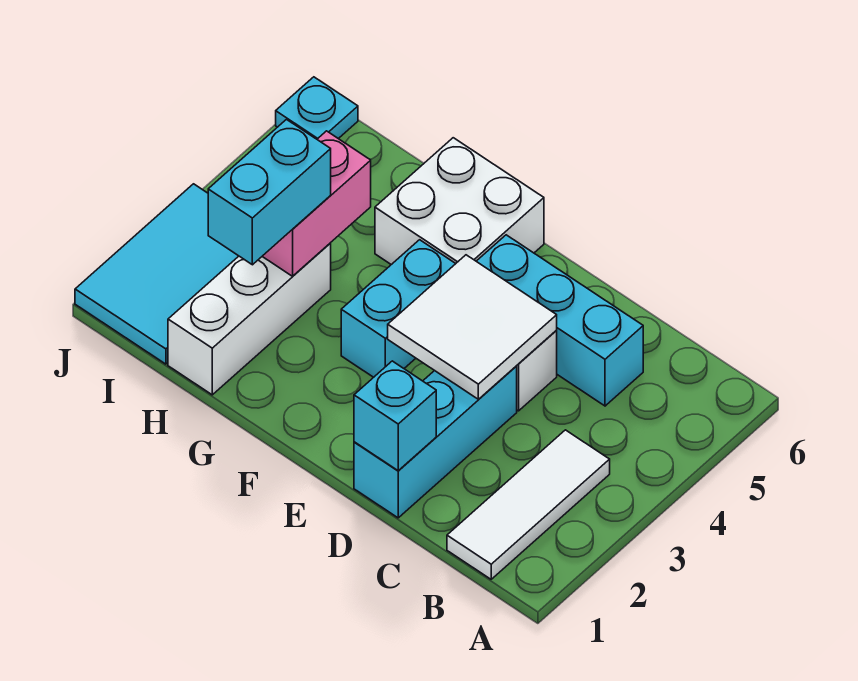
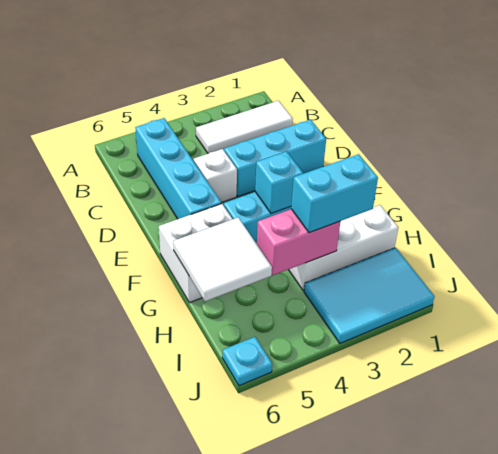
cyan brick C5:E5 level 1 -> cyan brick B5:E5 level 1
cyan brick D1 level 2 -> cyan brick F3 level 2
white tile D3:E4 level 2 -> white tile G5:H6 level 2

